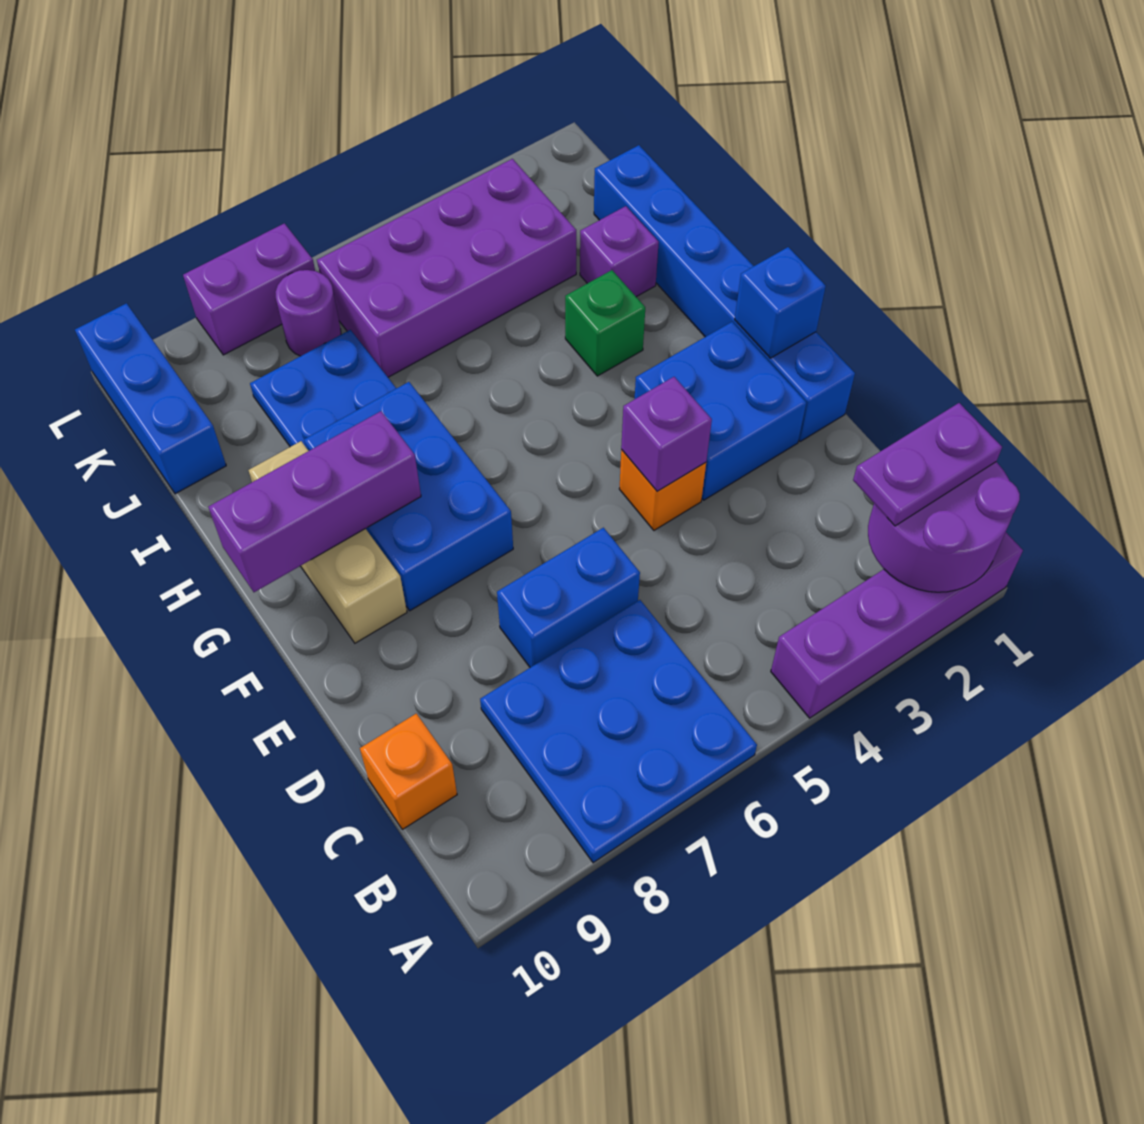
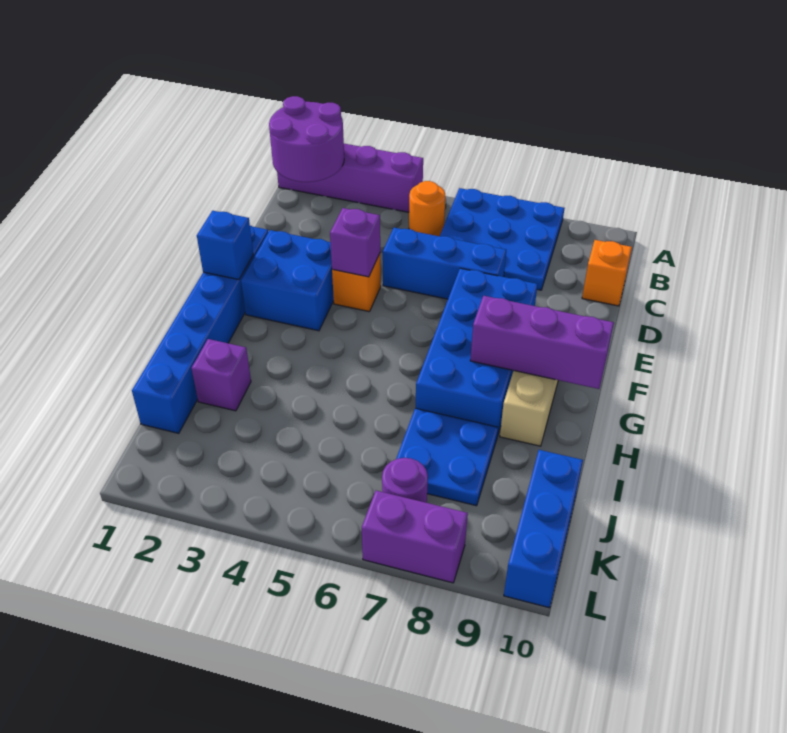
purple plate B1:B2 level 3 -> none
none -> orange round brick B5 level 1
blue brick D6:D7 level 1 -> blue brick D5:D7 level 1
blue brick F7:H8 level 1 -> blue brick E7:H8 level 1
green brick H3 level 1 -> none
purple brick J3:K6 level 1 -> none

